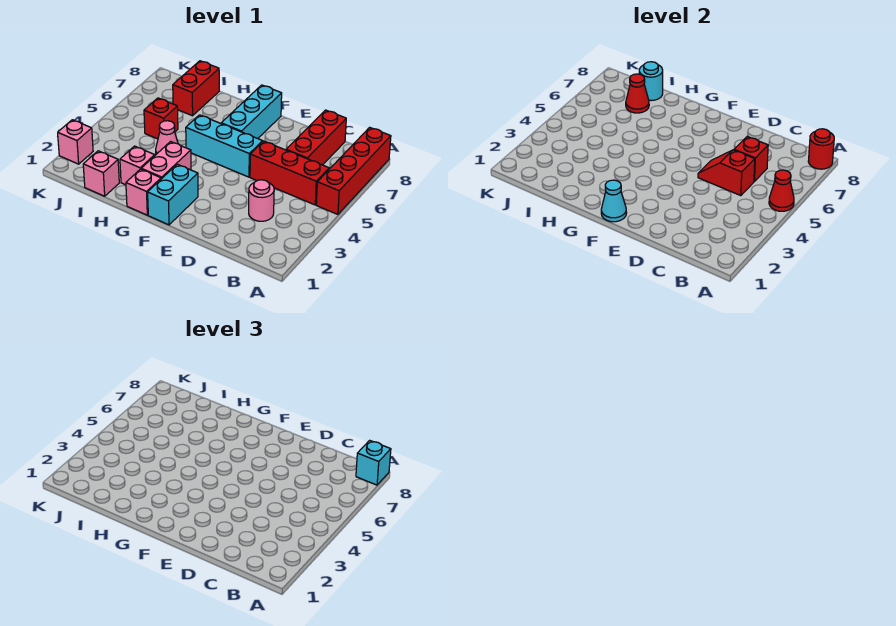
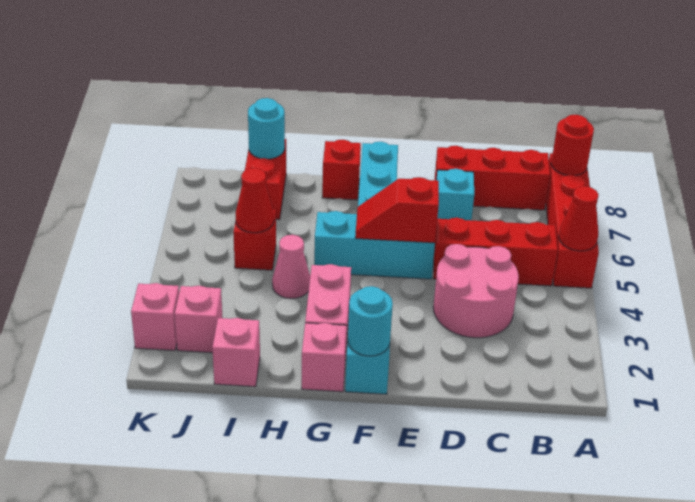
cyan brick A8 level 3 -> cyan brick D7 level 1
pink round brick C3 level 1 -> pink round brick C3:D4 level 1
red slope C5:D5 level 2 top C -> red slope E5:F5 level 2 top E
red brick C6:C8 level 1 -> red brick B8:D8 level 1
red brick C6 level 2 -> red brick G8 level 1
cyan cone F1 level 2 -> cyan round brick F1 level 2
pink brick H2 level 1 -> pink brick J2 level 1
red cone I7 level 2 -> red cone I5 level 2

